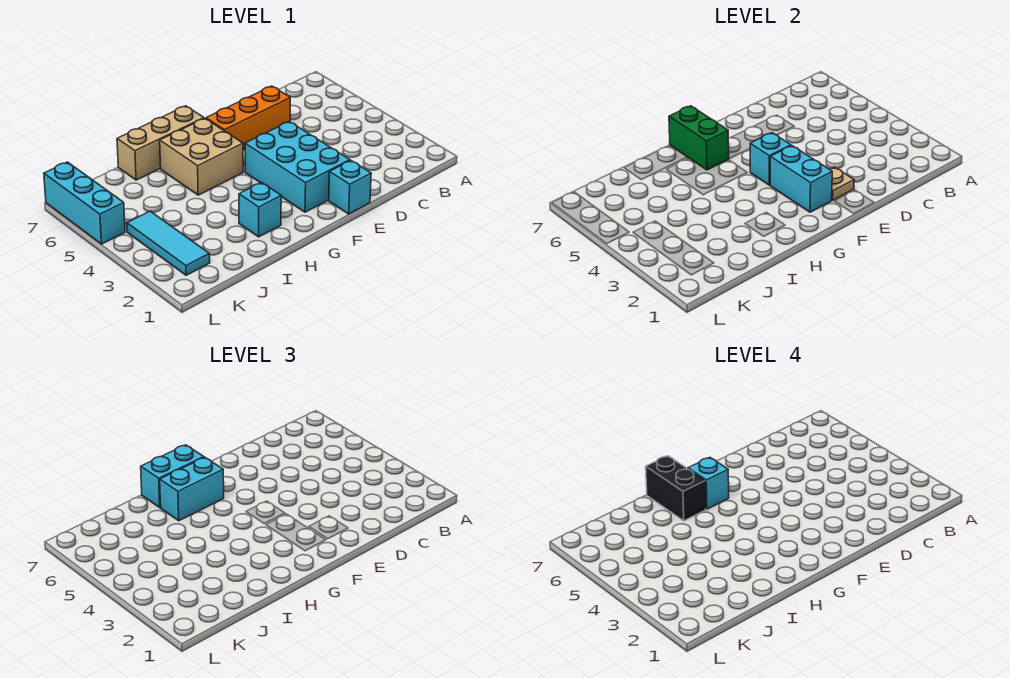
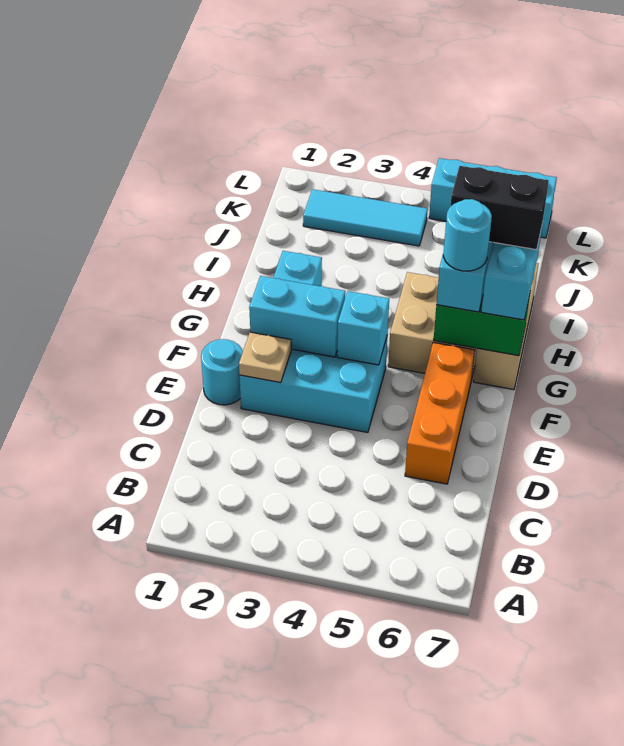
cyan brick E1 level 1 -> cyan round brick E1 level 1
cyan brick G6 level 4 -> cyan round brick G6 level 4

